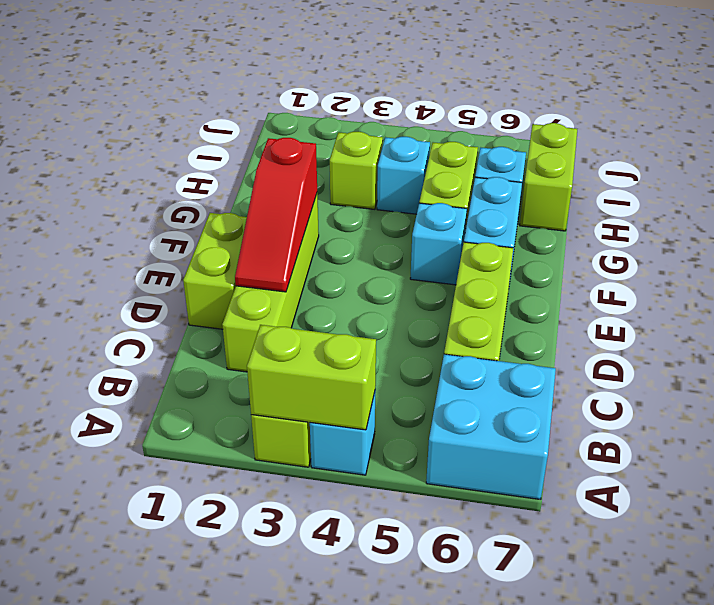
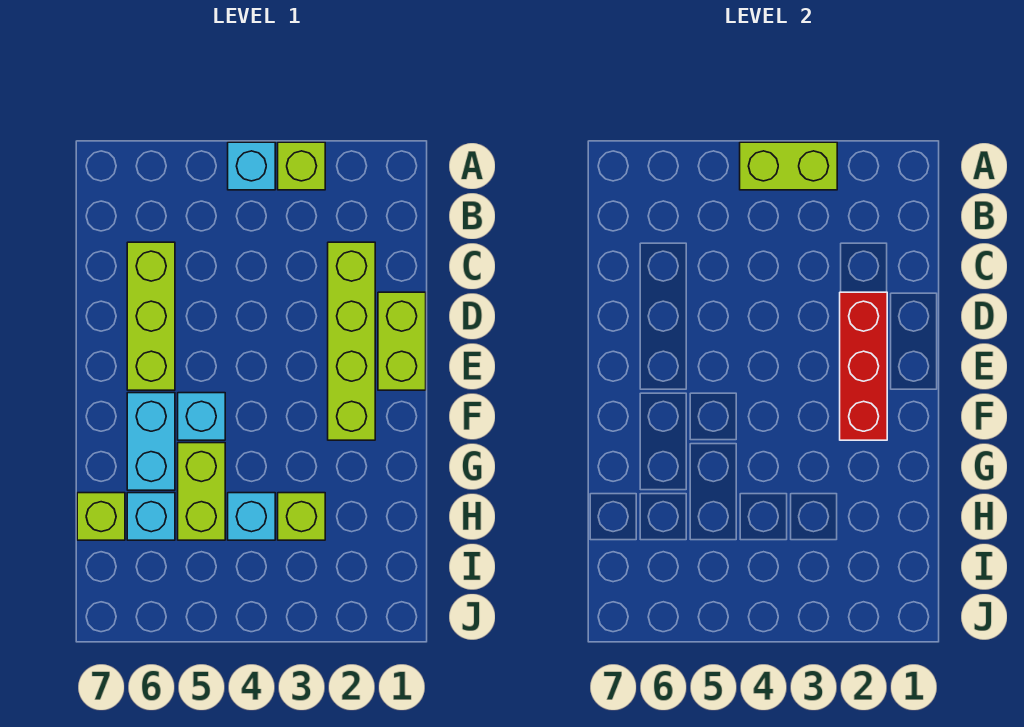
cyan brick A6:B7 level 1 -> none
red slope D2:F2 level 2 top F -> red brick D2:F2 level 2
lime brick H7:I7 level 1 -> lime brick H7 level 1

